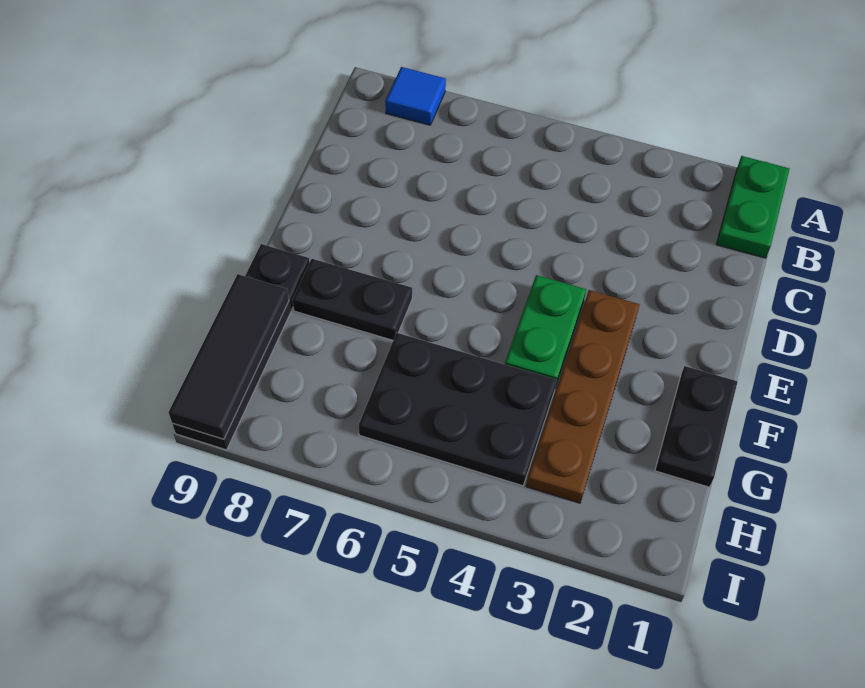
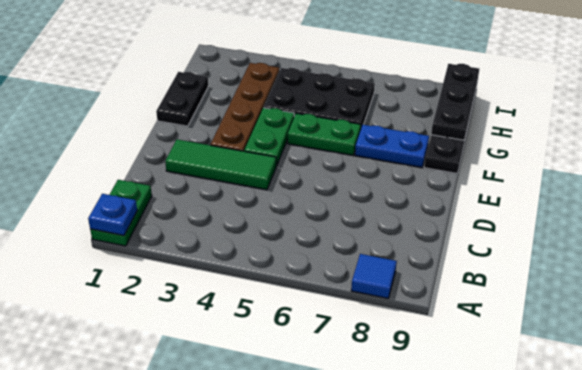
none -> blue plate A1 level 2
none -> green tile D2:D4 level 1
none -> green plate F5:F6 level 1
black plate F7:F8 level 1 -> blue plate F7:F8 level 1
black tile G9:I9 level 2 -> black plate G9:I9 level 2

